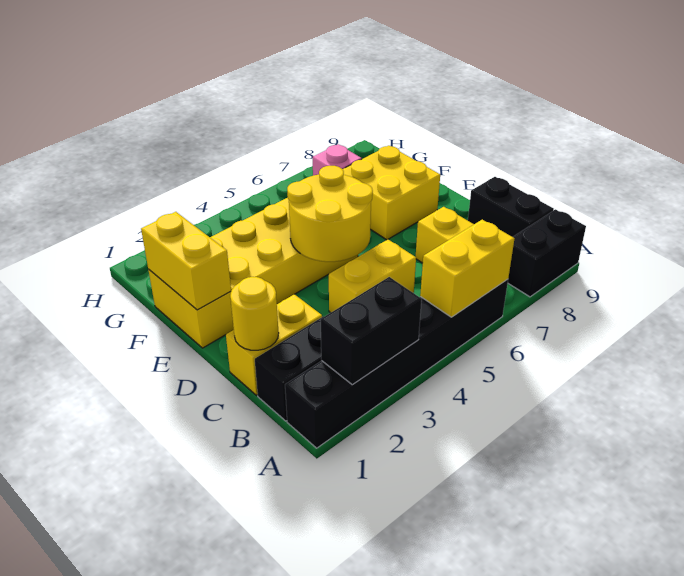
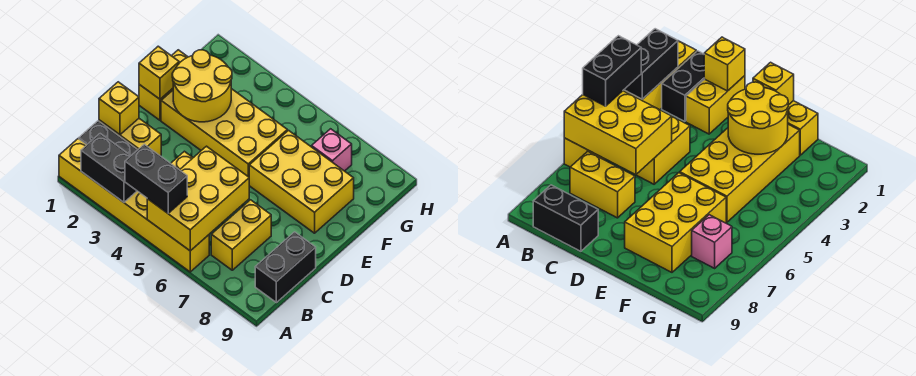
black brick A1:A6 level 1 -> yellow brick A1:A6 level 1
yellow brick A5:A6 level 2 -> yellow brick A5:C6 level 2
black brick A8:A9 level 1 -> black brick A4:A5 level 3
yellow round brick C1 level 2 -> yellow brick C1 level 2
yellow round brick D4:E5 level 2 -> yellow round brick E2:F3 level 2
yellow brick E1:F1 level 2 -> yellow brick E1 level 2
yellow brick E7:F8 level 1 -> yellow brick E6:F8 level 1

